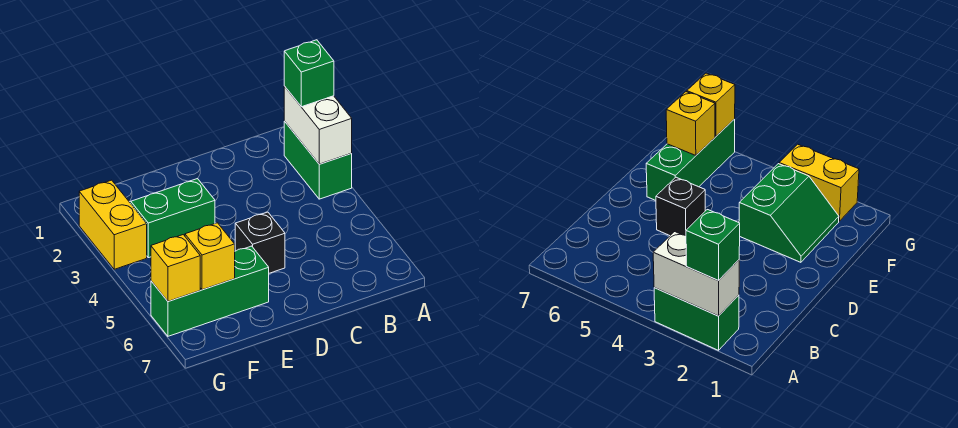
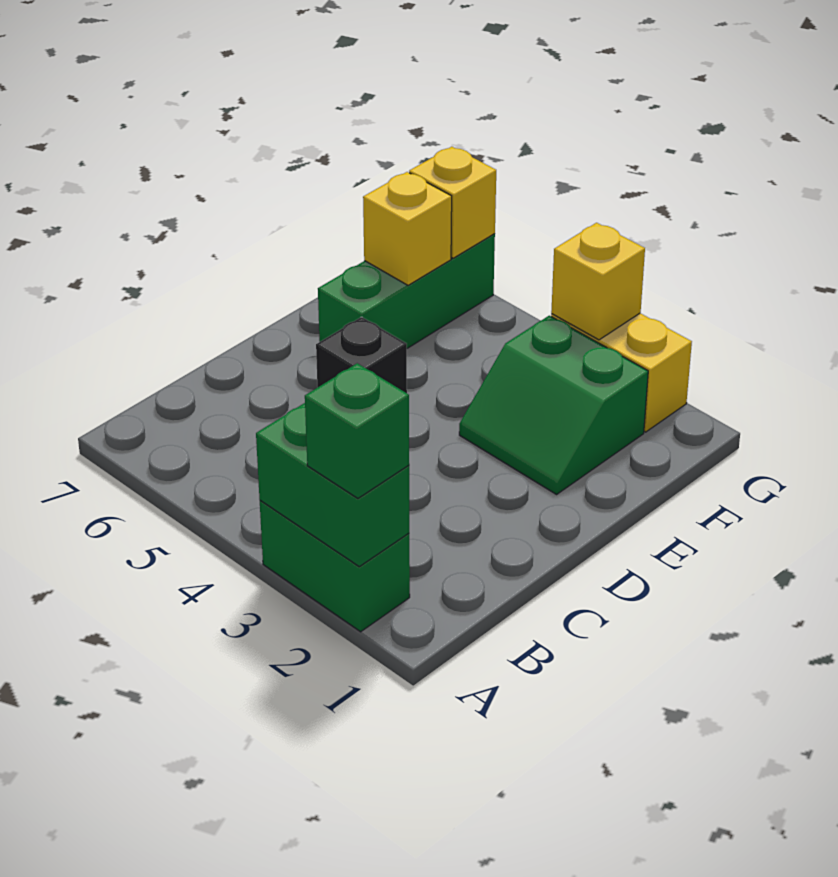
white brick A2:A3 level 2 -> green brick A2:A3 level 2
green slope E2:F3 level 1 top 3 -> green slope E2:F3 level 1 top F
none -> yellow brick G3 level 2

